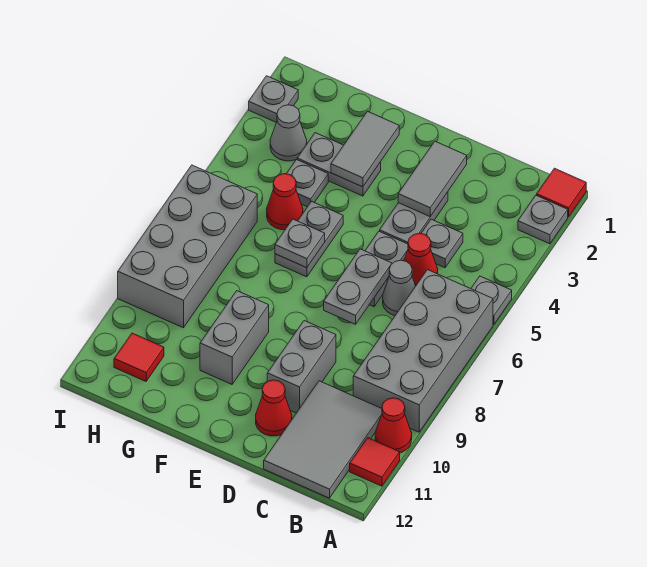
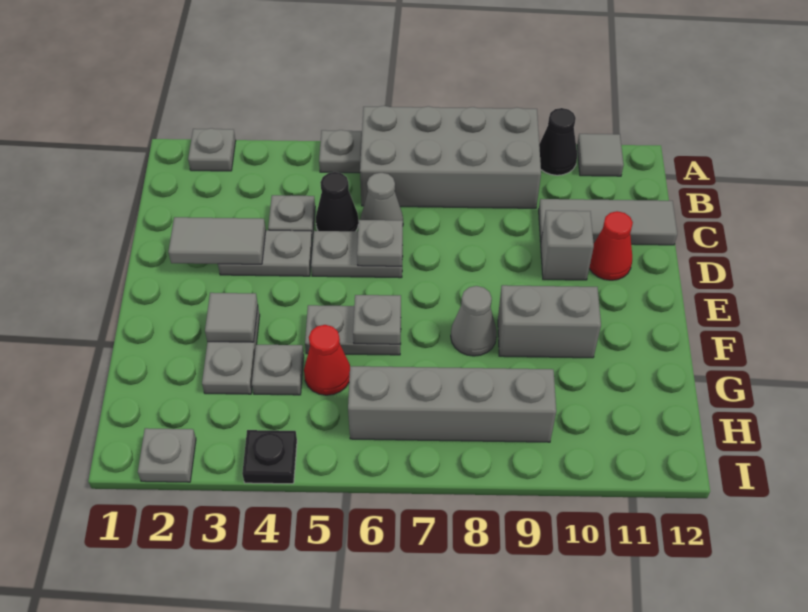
red tile A1 level 1 -> none
red cone A10 level 1 -> black cone A10 level 1
red tile A11 level 1 -> grey tile A11 level 1
grey tile B10:C12 level 1 -> grey tile C10:C12 level 1
red cone C5 level 1 -> black cone C5 level 1
grey plate D6:D7 level 2 -> grey plate D6 level 2
grey brick D9:D10 level 1 -> grey brick D10 level 1
grey tile F2:F3 level 2 -> grey tile F3 level 2
grey cone H3 level 1 -> grey cone F8 level 1
grey brick H6:I9 level 1 -> grey brick H6:H9 level 1
red tile H11 level 1 -> none
none -> black plate I4 level 1

